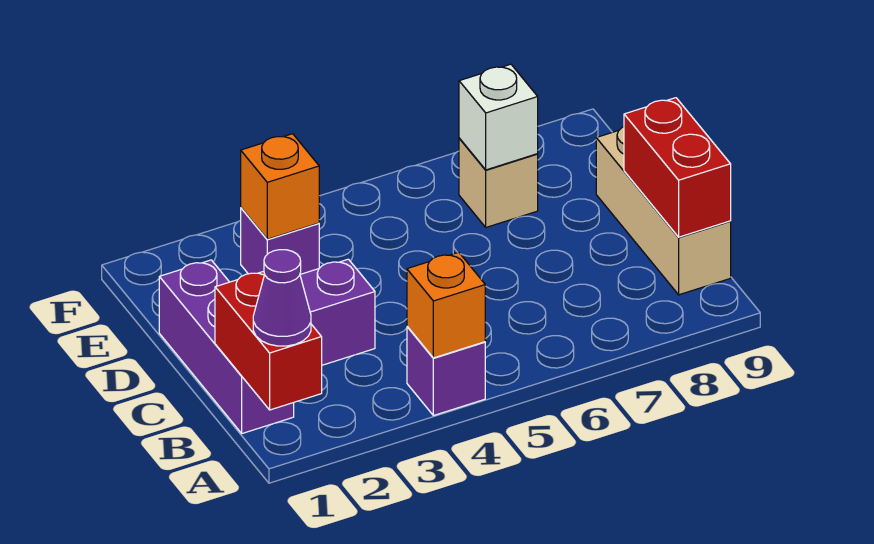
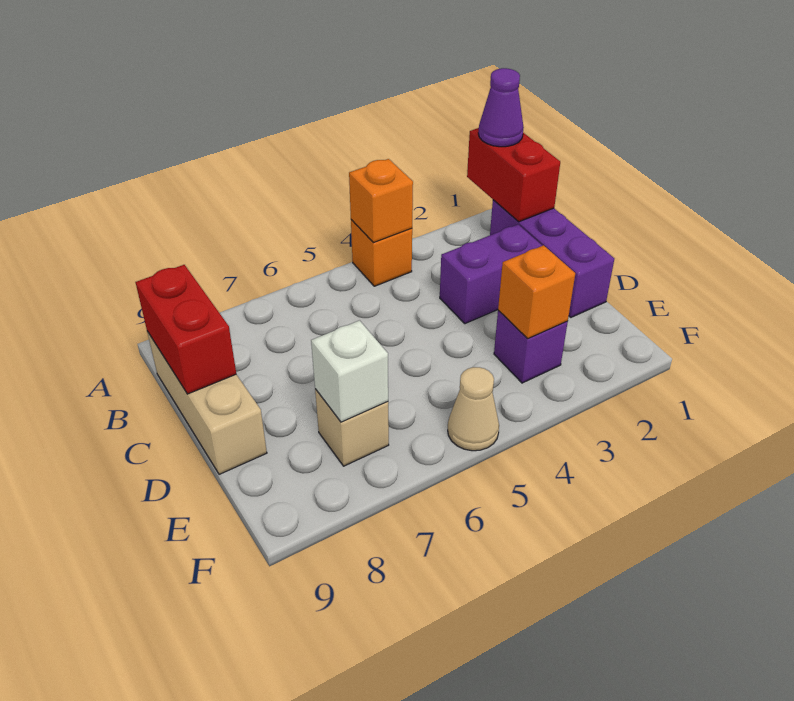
purple brick A4 level 1 -> orange brick A4 level 1
none -> tan cone F5 level 1

